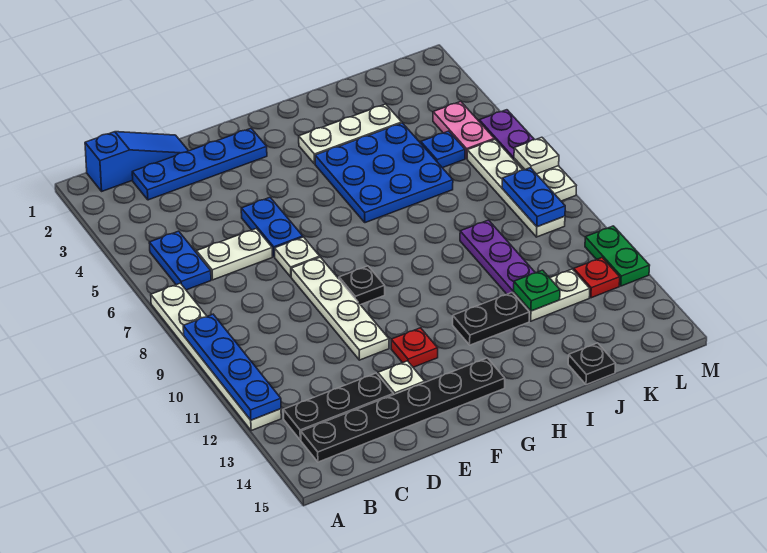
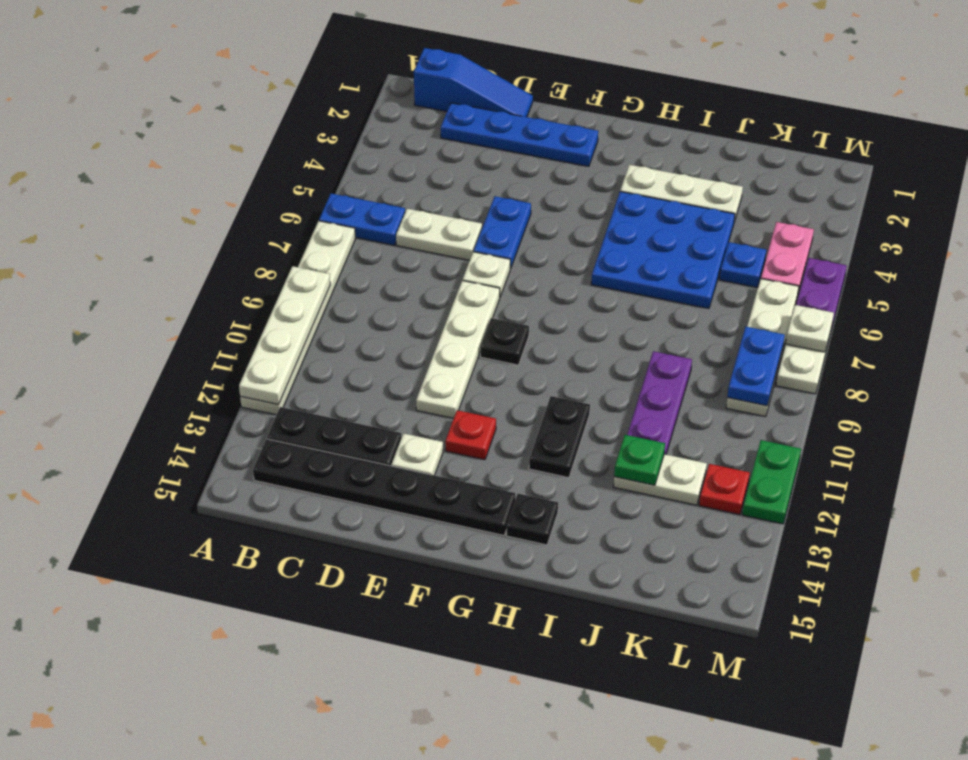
blue plate A9:A12 level 2 -> white plate A9:A12 level 2
blue plate B5:B6 level 1 -> blue plate A6:B6 level 1
black plate H12:I12 level 1 -> black plate H11:H12 level 1
black plate J15 level 1 -> black plate H14 level 1

